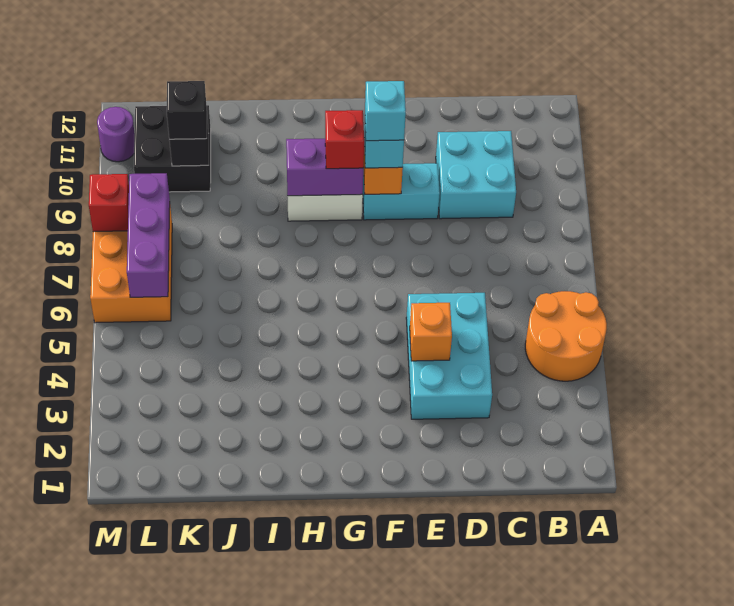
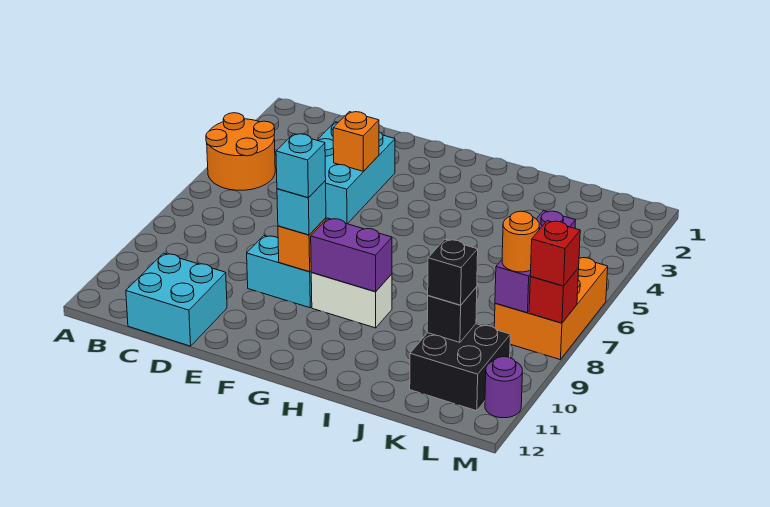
cyan brick C9:D10 level 1 -> cyan brick C11:D12 level 1
red brick G9 level 3 -> red brick M8 level 3
none -> orange round brick L8 level 3

